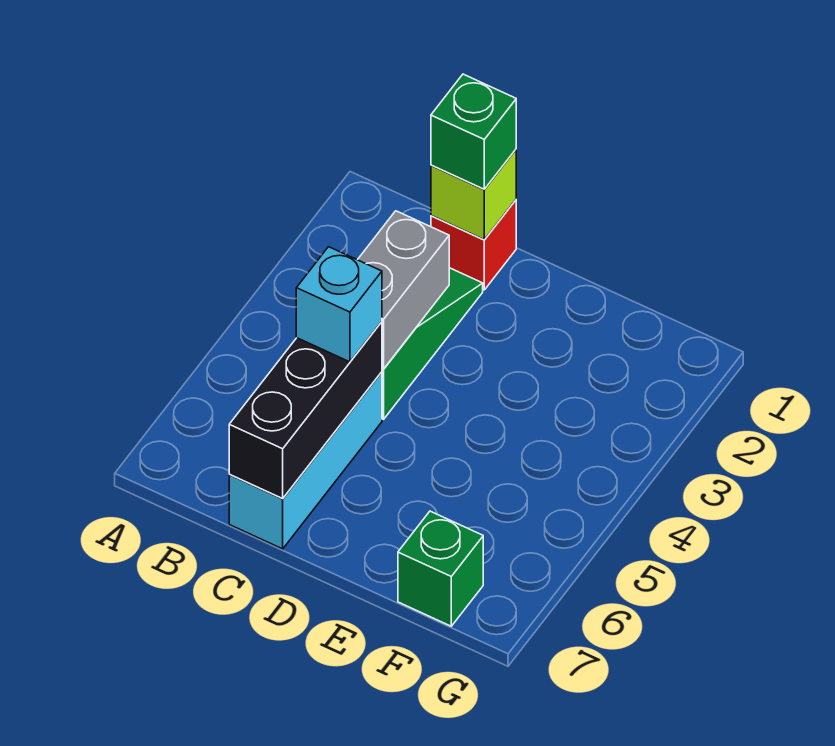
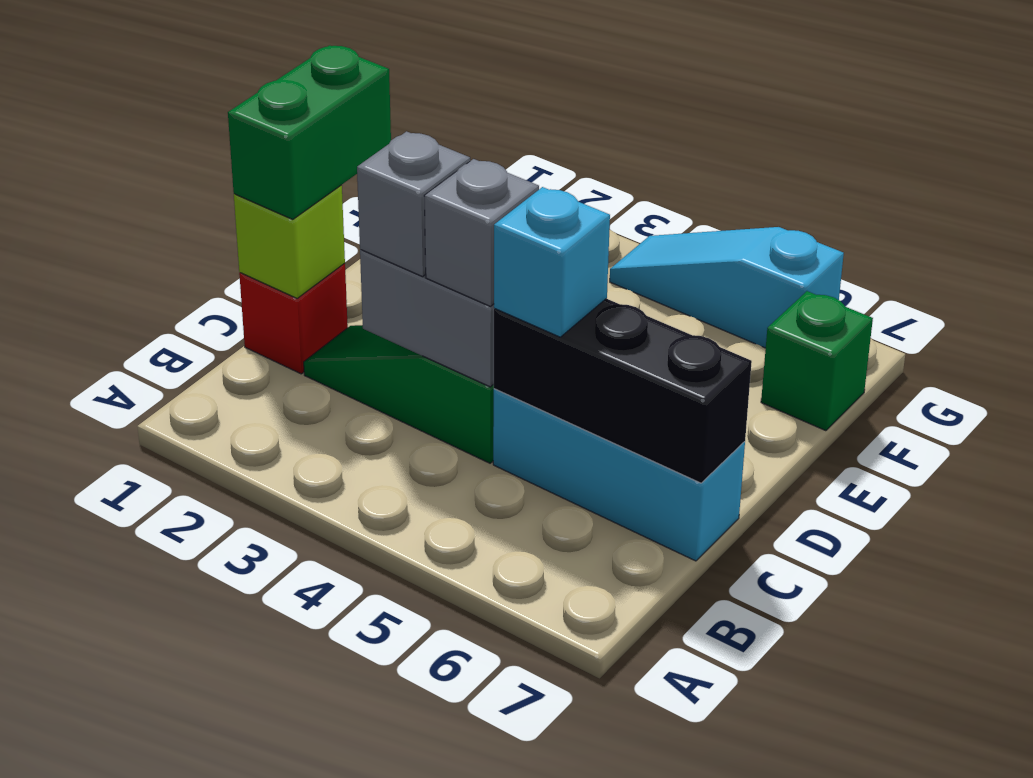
green brick C1 level 3 -> green brick C1:D1 level 3
none -> grey brick C3 level 3
none -> grey brick C4 level 3
none -> cyan slope G4:G6 level 1 top 6

